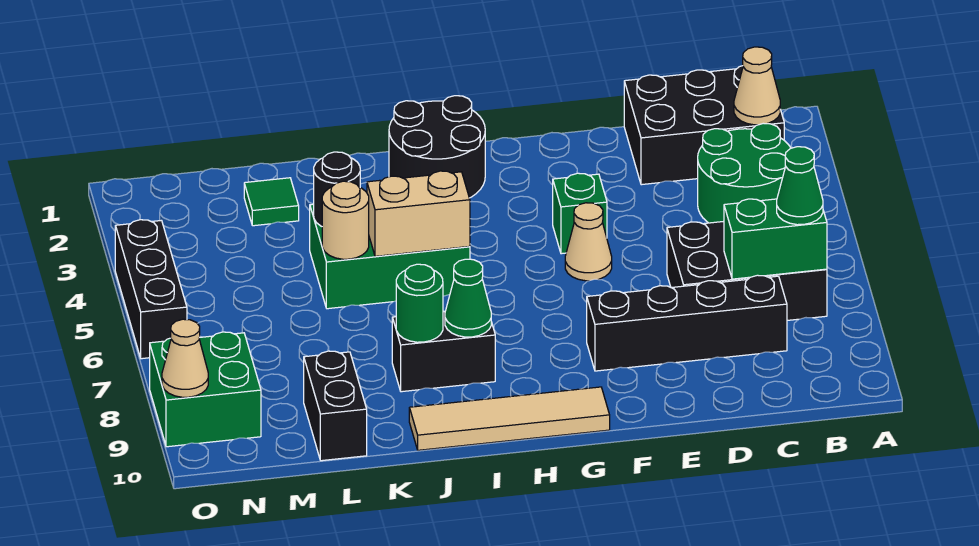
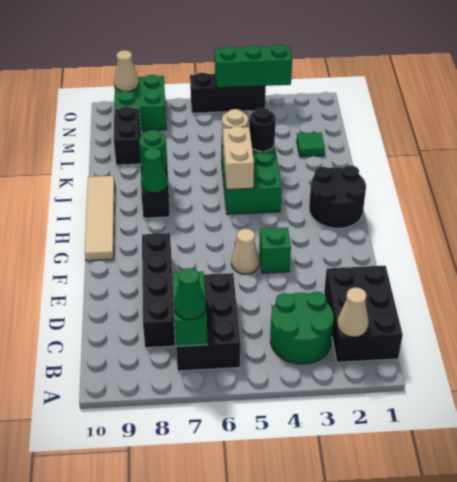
black brick L9:L10 level 1 -> black brick L9:M9 level 1
none -> green brick O3:O5 level 2

